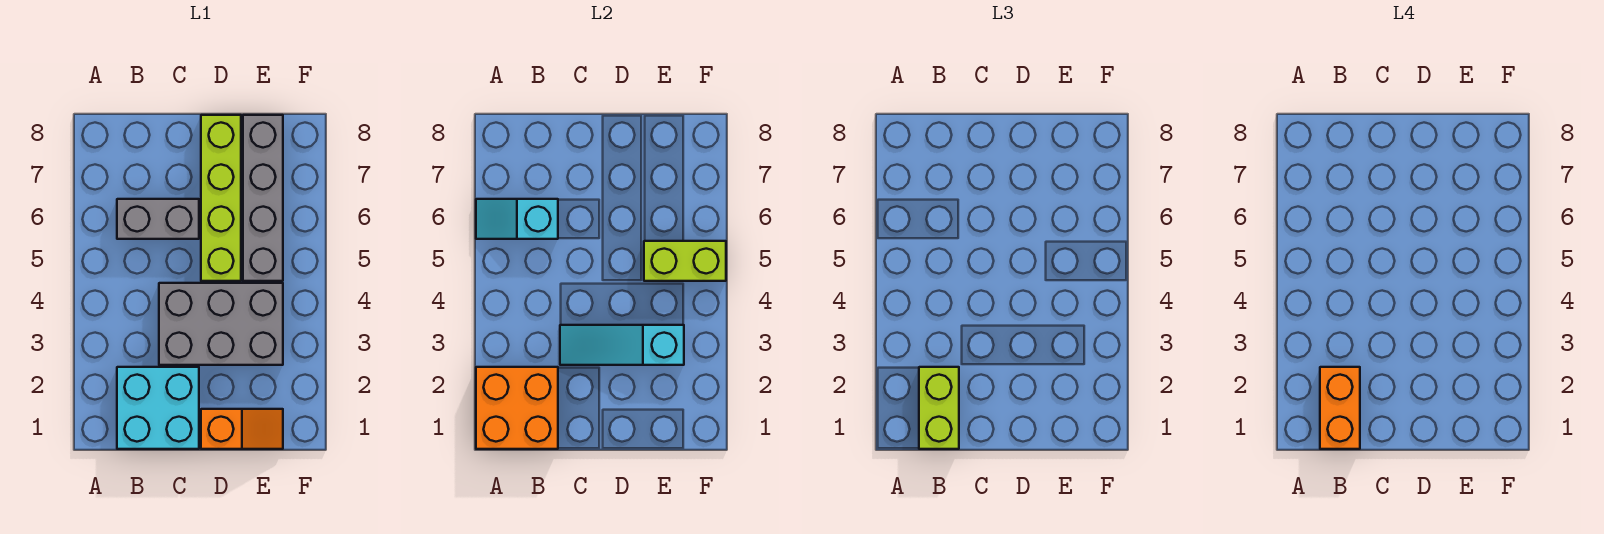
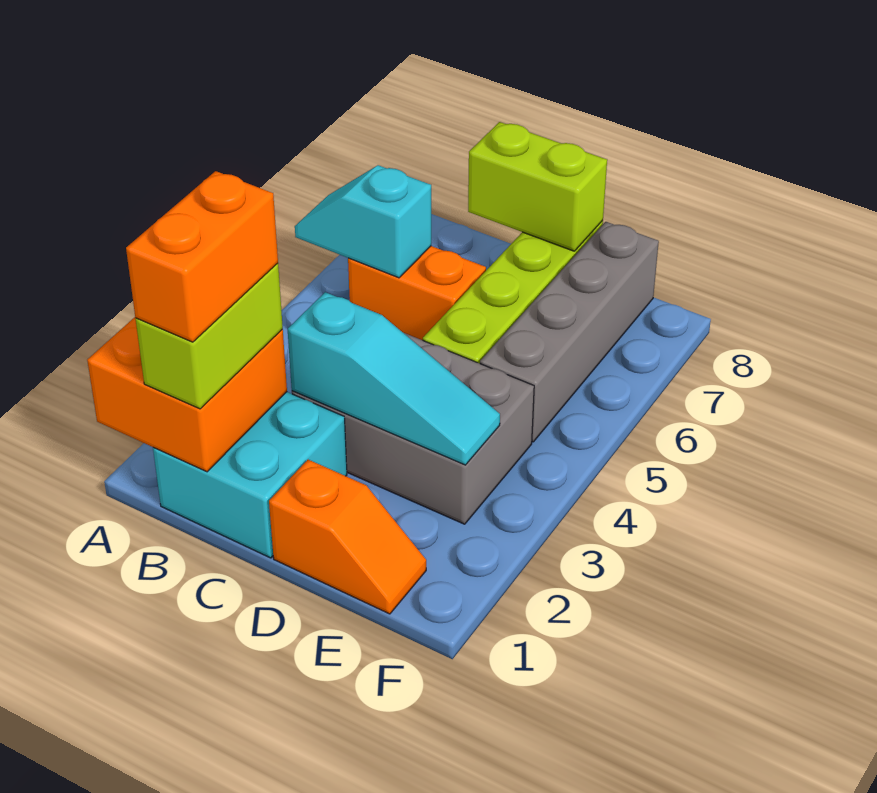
grey brick B6:C6 level 1 -> orange brick B6:C6 level 1
cyan slope C3:E3 level 2 top E -> cyan slope C3:E3 level 2 top C
lime brick E5:F5 level 2 -> lime brick C8:D8 level 2

